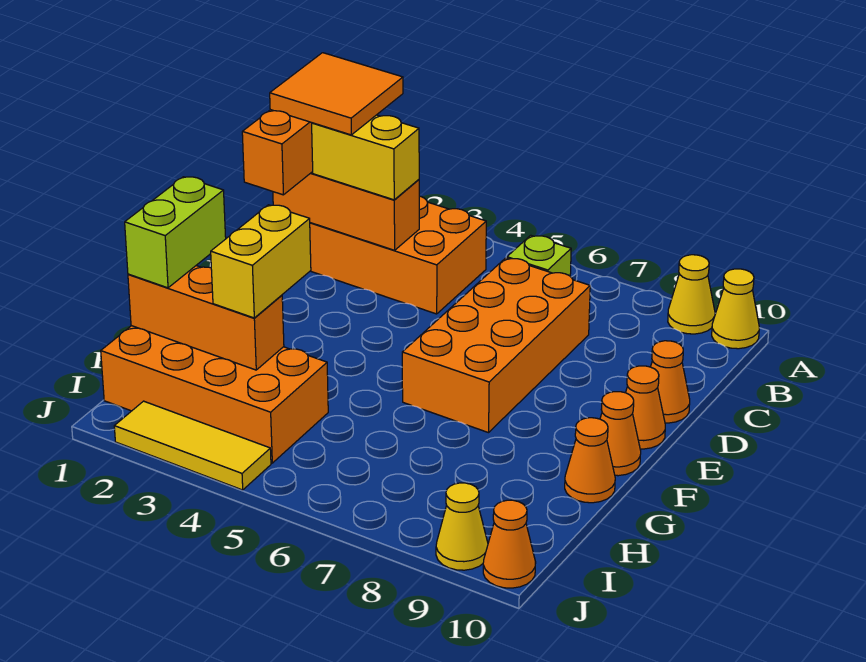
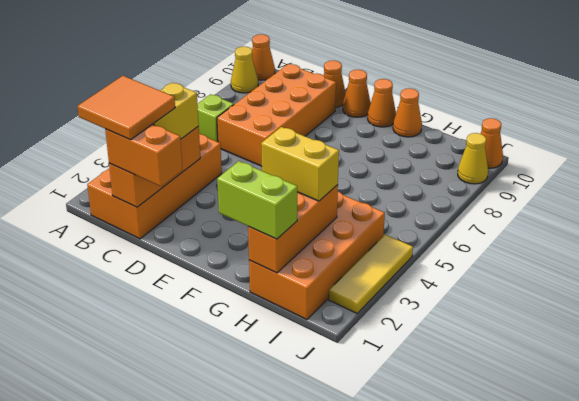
yellow cone A10 level 1 -> orange cone A10 level 1
orange brick C6:F7 level 1 -> orange brick C6:D9 level 1

